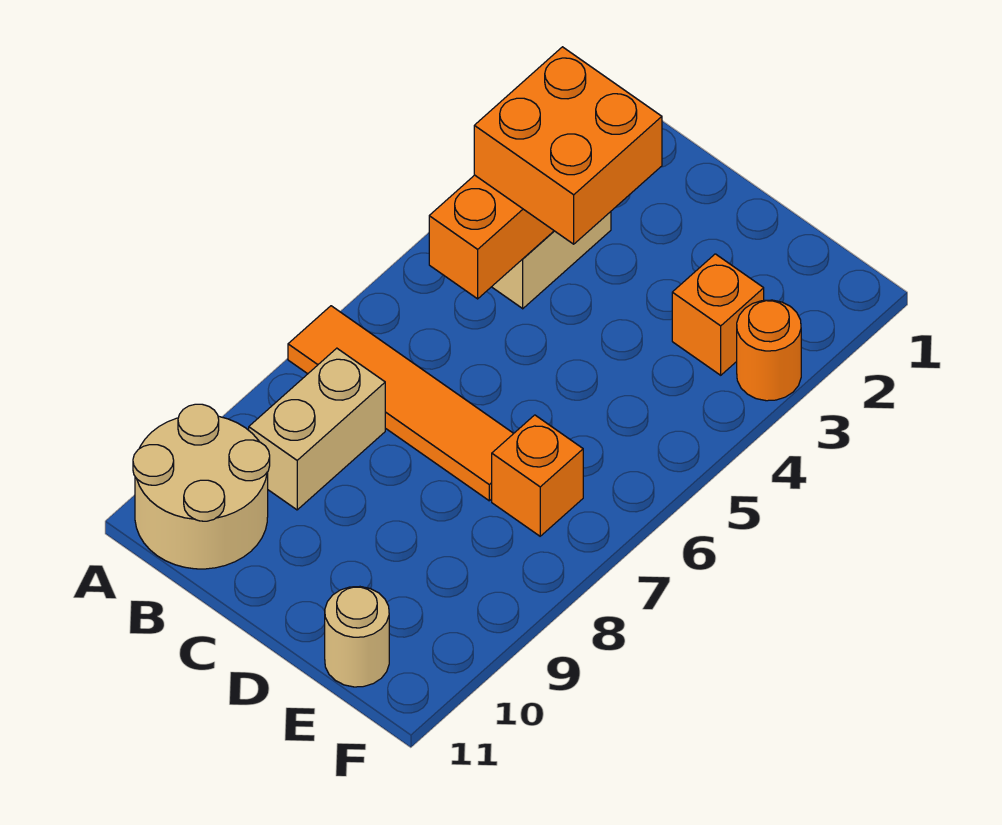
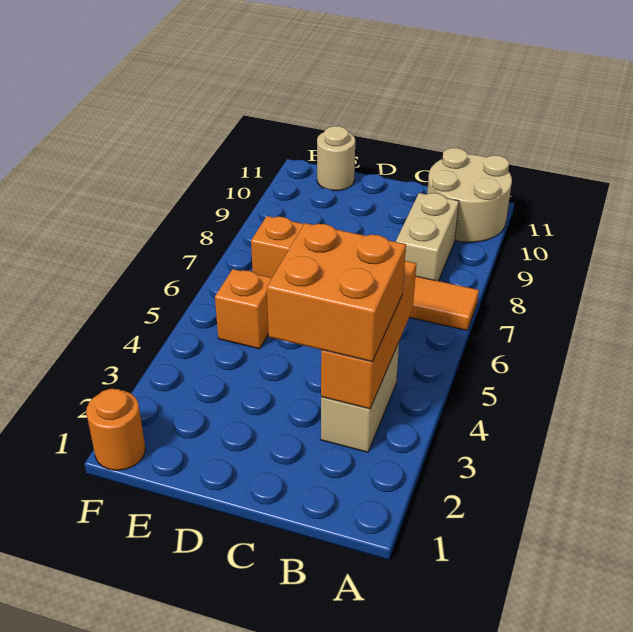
orange brick E3 level 1 -> orange brick E5 level 1
orange round brick F3 level 1 -> orange round brick F1 level 1

